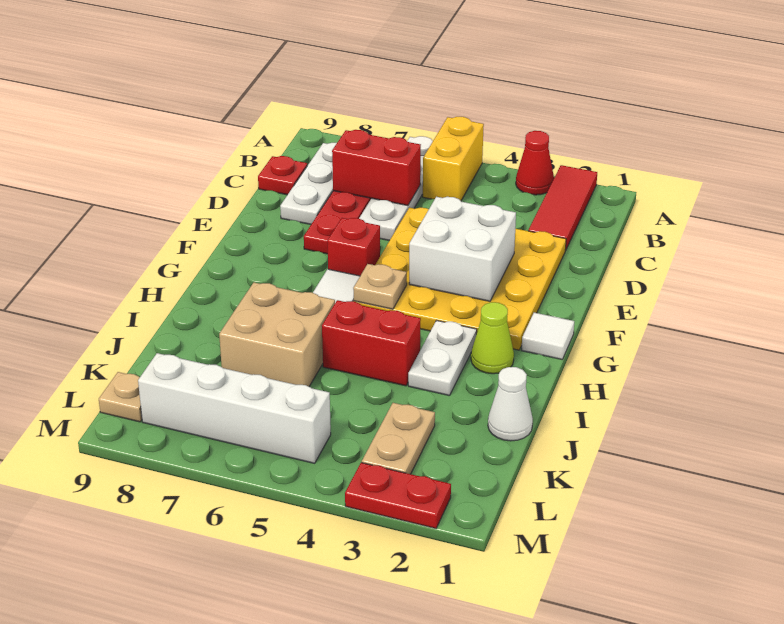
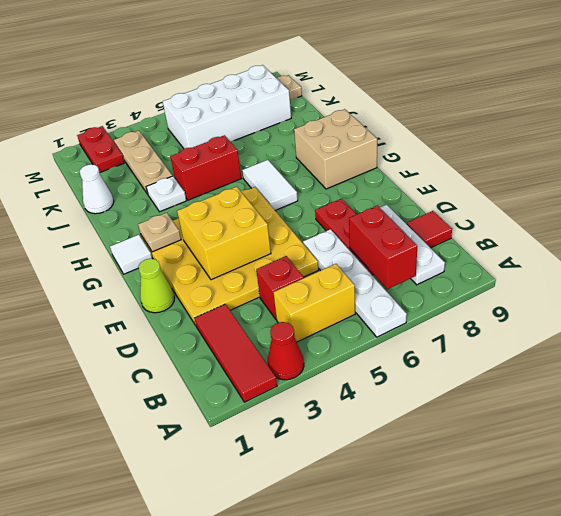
yellow brick A5:B5 level 1 -> yellow brick B4:B5 level 1
red brick C6:C7 level 2 -> red brick B7:C7 level 2
red plate C9 level 1 -> red tile C9 level 1
white brick E3:F4 level 2 -> yellow brick E3:F4 level 2
red brick F6 level 1 -> red brick C4 level 1
tan plate G5 level 2 -> tan plate G2 level 2
lime cone H2 level 1 -> lime cone E1 level 1
white plate H3:I3 level 1 -> white plate I3 level 1
tan brick I6:J7 level 1 -> tan brick G8:H9 level 1
tan plate K3:L3 level 1 -> tan plate J3:L3 level 1
white brick L5:L8 level 1 -> white brick K5:L8 level 1
red plate M2:M3 level 1 -> red plate L2:M2 level 1

